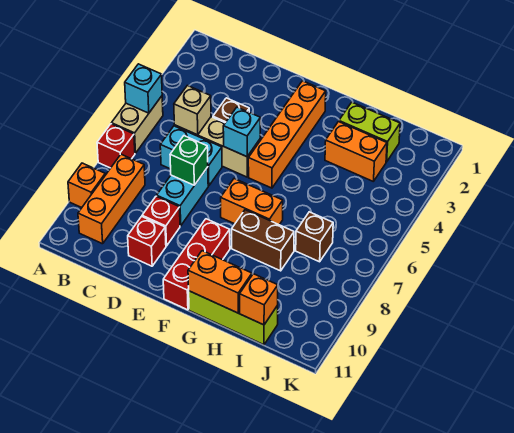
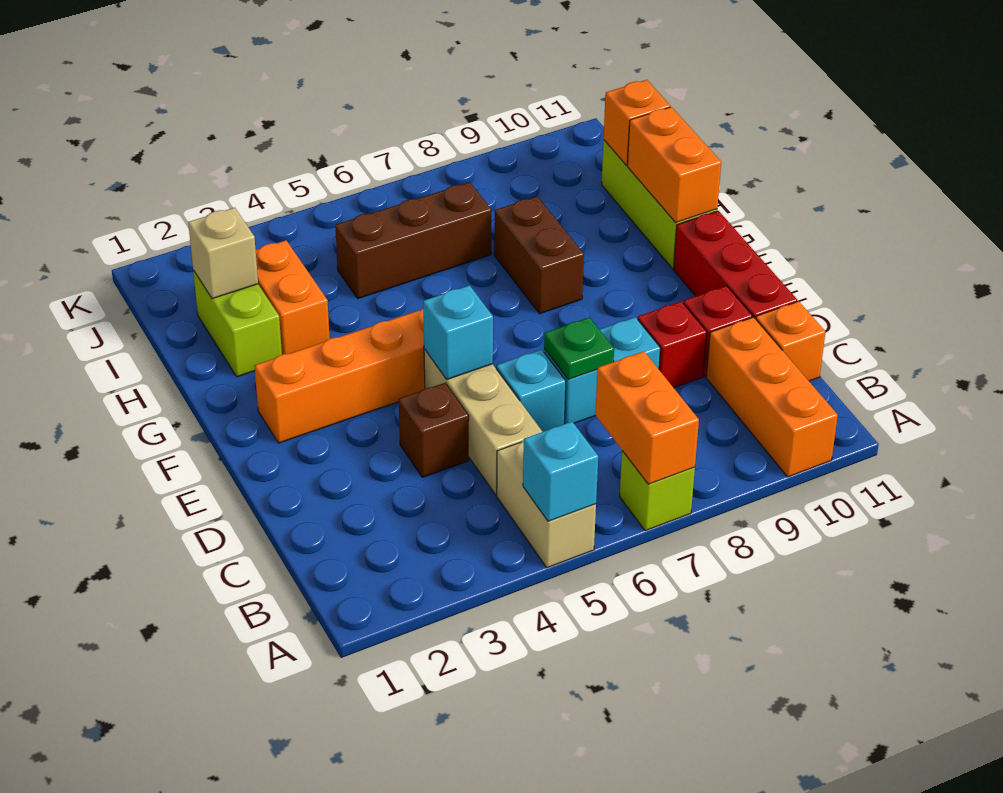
tan brick A5:A6 level 1 -> tan brick A5:B5 level 1
red brick A7 level 1 -> lime brick A7 level 1
orange brick A9 level 1 -> orange brick C11 level 1
orange brick B8:B10 level 1 -> orange brick A10:C10 level 1
tan brick C5 level 2 -> tan brick I2 level 2
cyan brick C6:D6 level 1 -> cyan brick D6 level 1
green brick D7 level 2 -> green plate D7 level 2
orange brick F7:G7 level 1 -> orange brick A7:B7 level 2
red brick F9:F11 level 1 -> red brick D11:F11 level 1
brown brick I7 level 1 -> brown brick I5:I7 level 1

